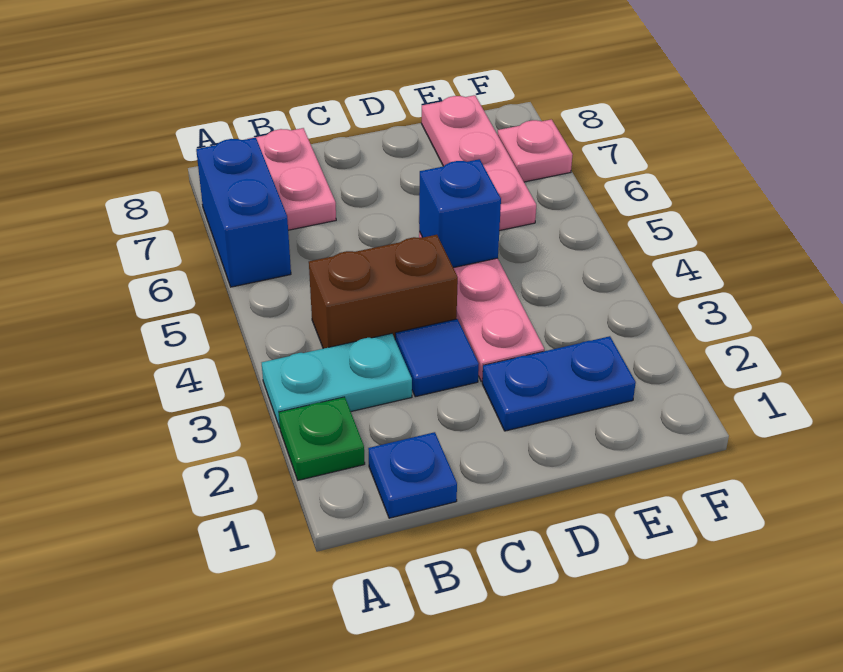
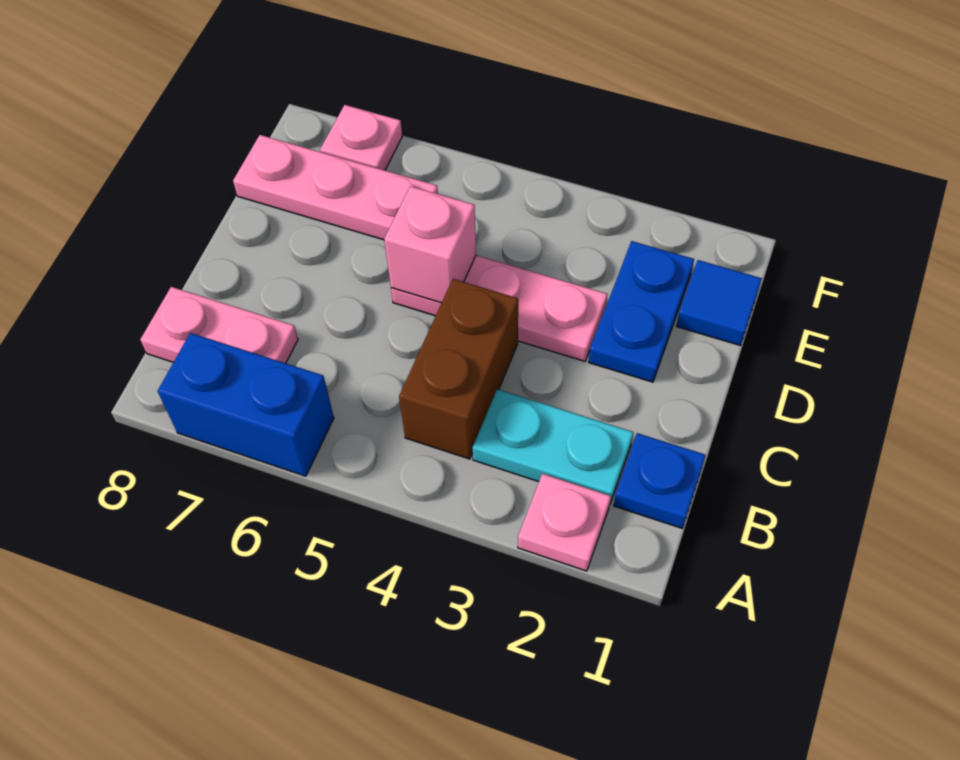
green plate A2 level 1 -> pink plate A2 level 1
cyan plate A3:B3 level 1 -> cyan plate B2:B3 level 1
blue tile C3 level 1 -> blue tile E1 level 1
blue brick D5 level 2 -> pink brick D5 level 2

